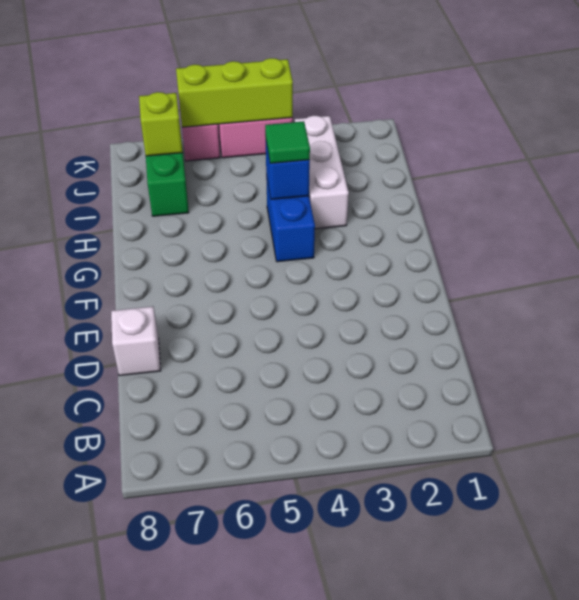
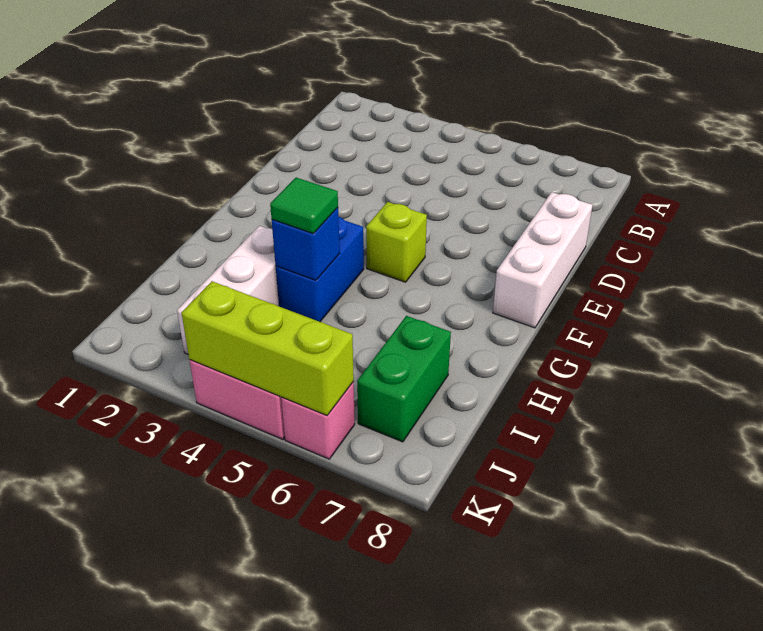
white brick D8 level 1 -> white brick D8:F8 level 1
lime brick J7 level 2 -> lime brick F5 level 1

